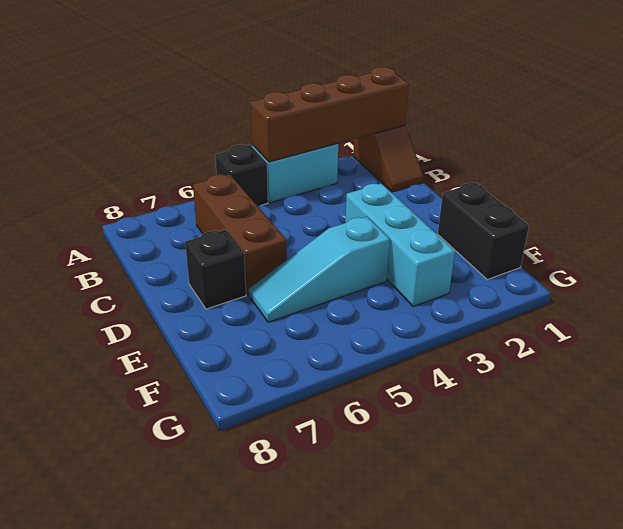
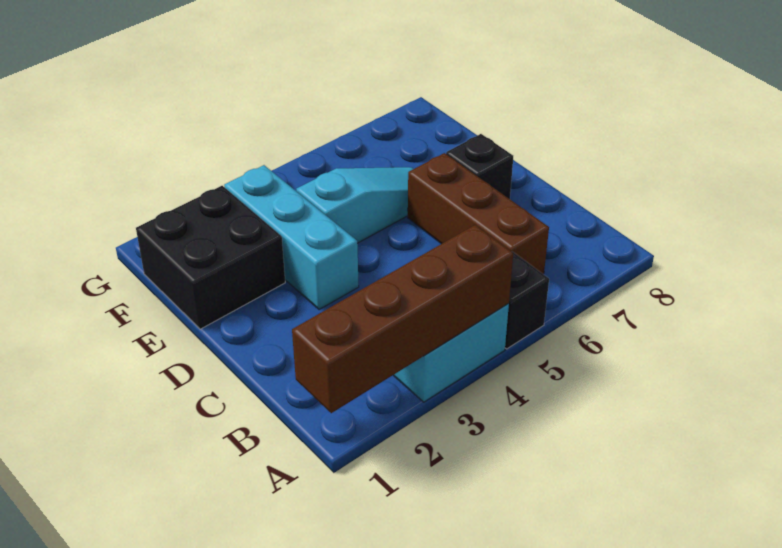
brown slope A1:B1 level 1 top A -> none
black brick E1:F1 level 1 -> black brick E1:F2 level 1

